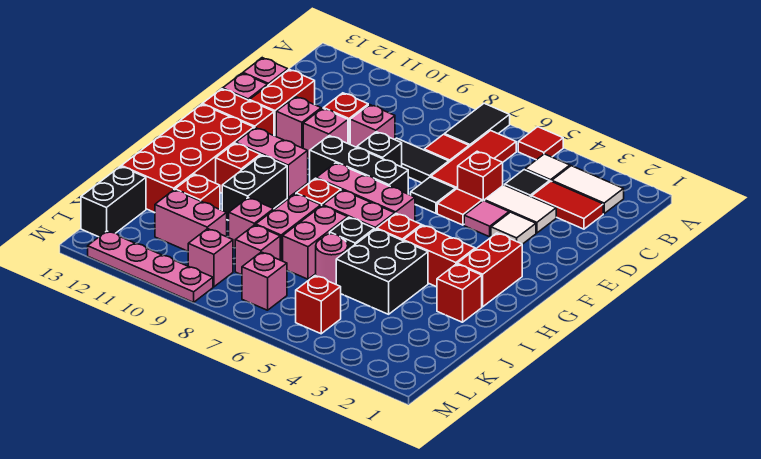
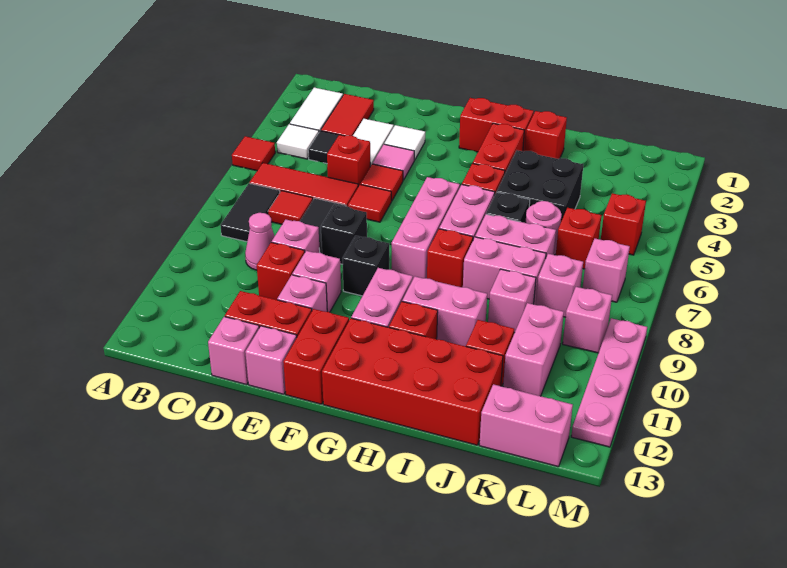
black tile A7:B7 level 1 -> black tile B7:B8 level 1
none -> pink cone C9 level 1
black tile E6 level 1 -> red tile E6 level 1
black brick F7:F9 level 1 -> black brick F9 level 1
black brick H10:I10 level 1 -> pink brick H10:I10 level 1
none -> red brick K6 level 1
black brick K13:L13 level 1 -> pink brick K13:L13 level 1

